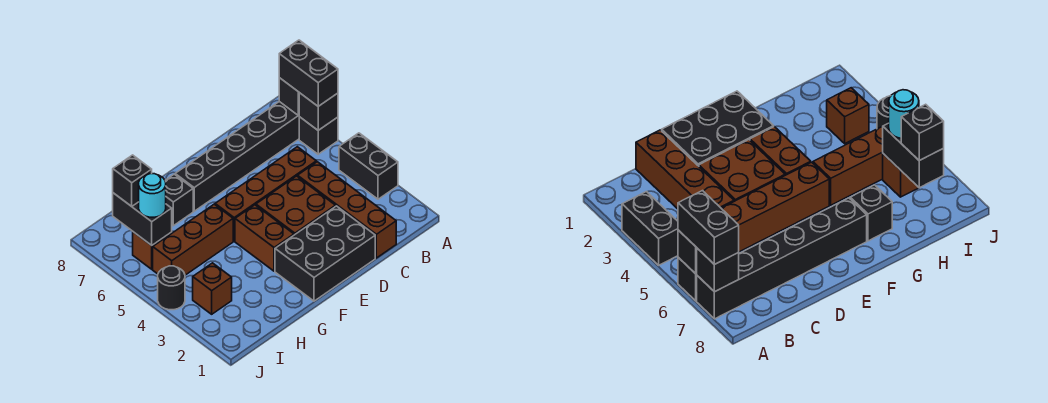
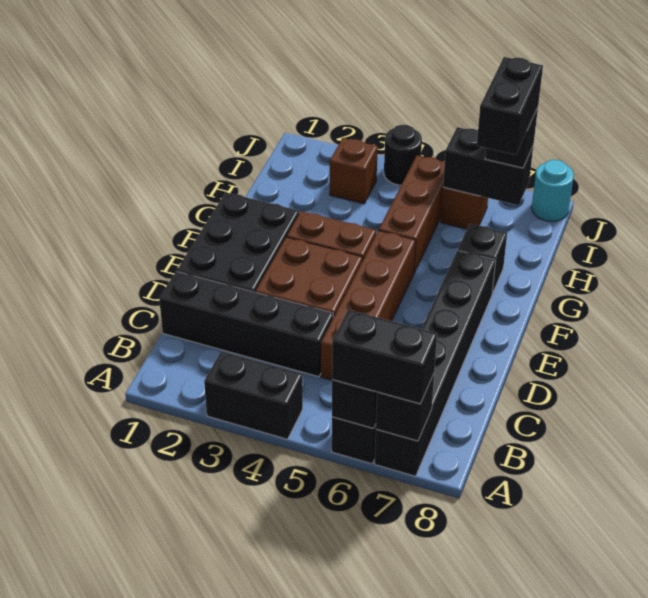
brown brick C1:C4 level 1 -> black brick C1:C4 level 1
none -> black brick H7:I7 level 4
cyan round brick I6 level 3 -> cyan round brick J8 level 1

